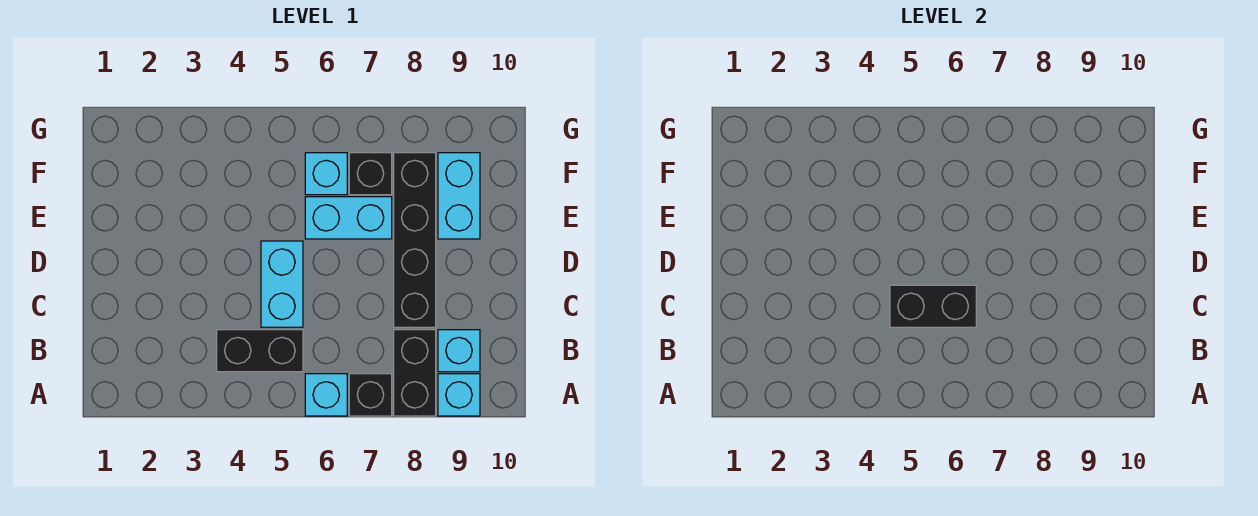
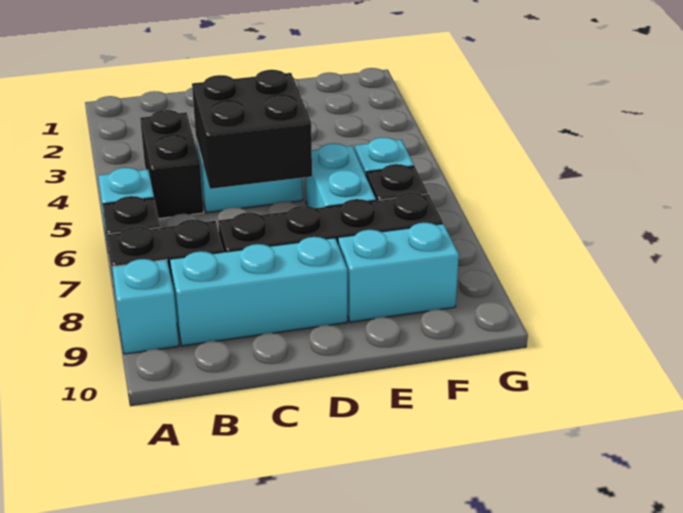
cyan brick B9 level 1 -> cyan brick B9:D9 level 1
black brick C5:C6 level 2 -> black brick C5:D6 level 2

